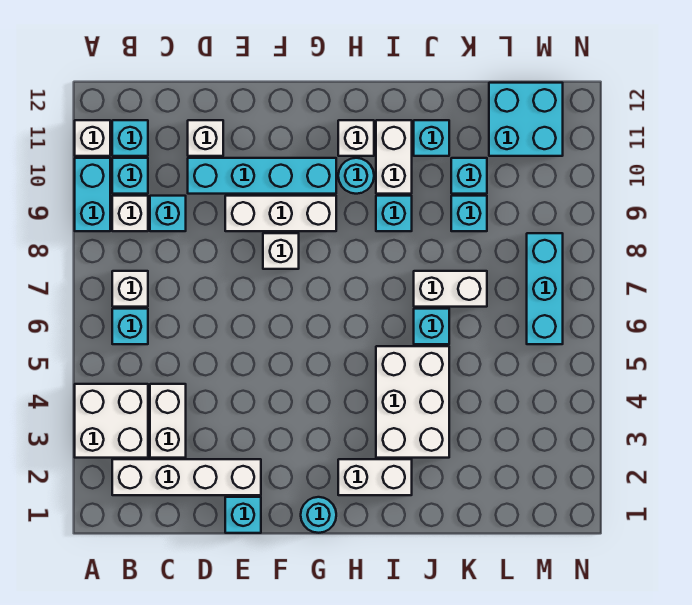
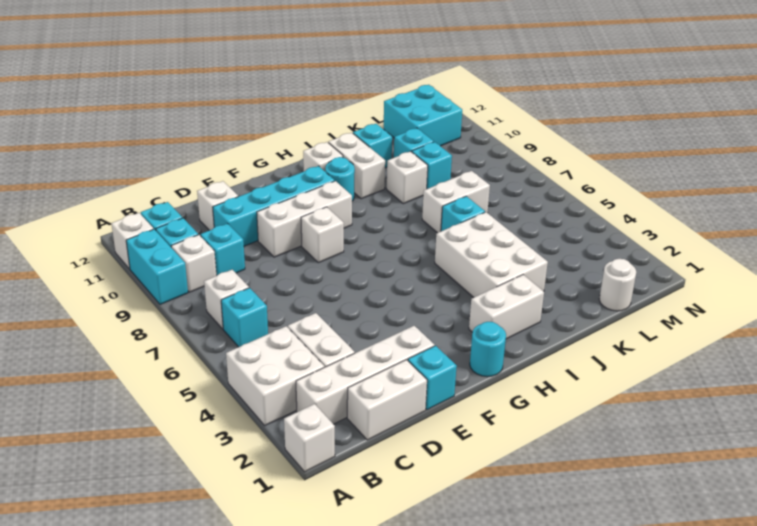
none -> white brick A1 level 1
none -> white brick C1:D1 level 1
cyan brick I9 level 1 -> none
none -> white brick J9 level 1
none -> white round brick L1 level 1
cyan brick M6:M8 level 1 -> none

